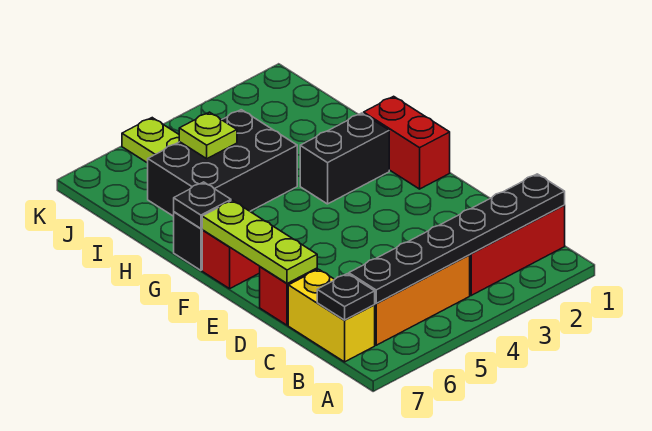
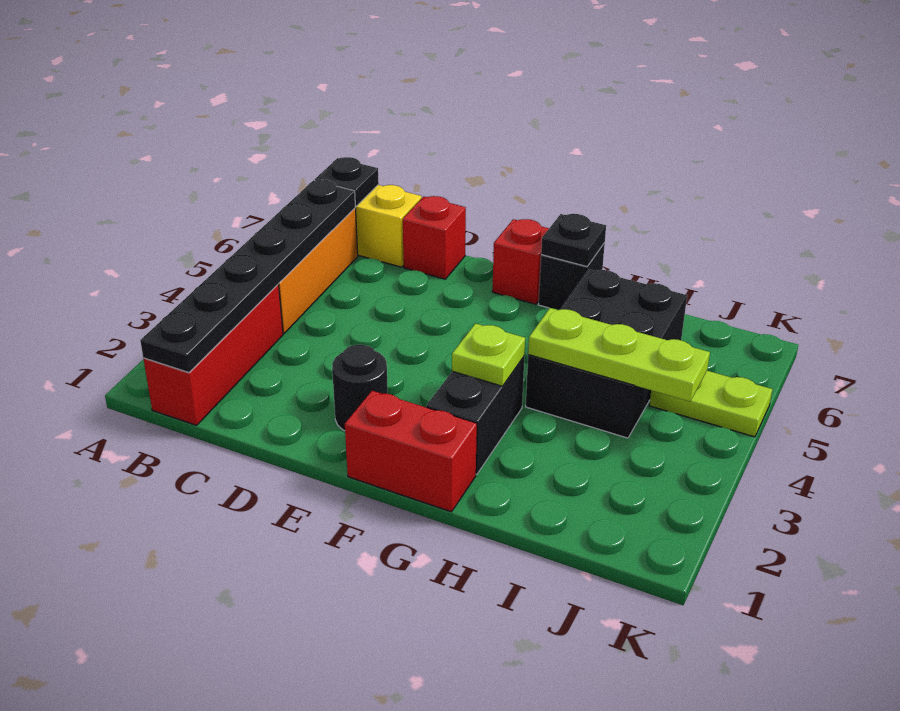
lime plate D7:F7 level 2 -> lime plate H4:J4 level 2
none -> black round brick E2 level 1
lime plate I5 level 2 -> lime plate G3 level 2

